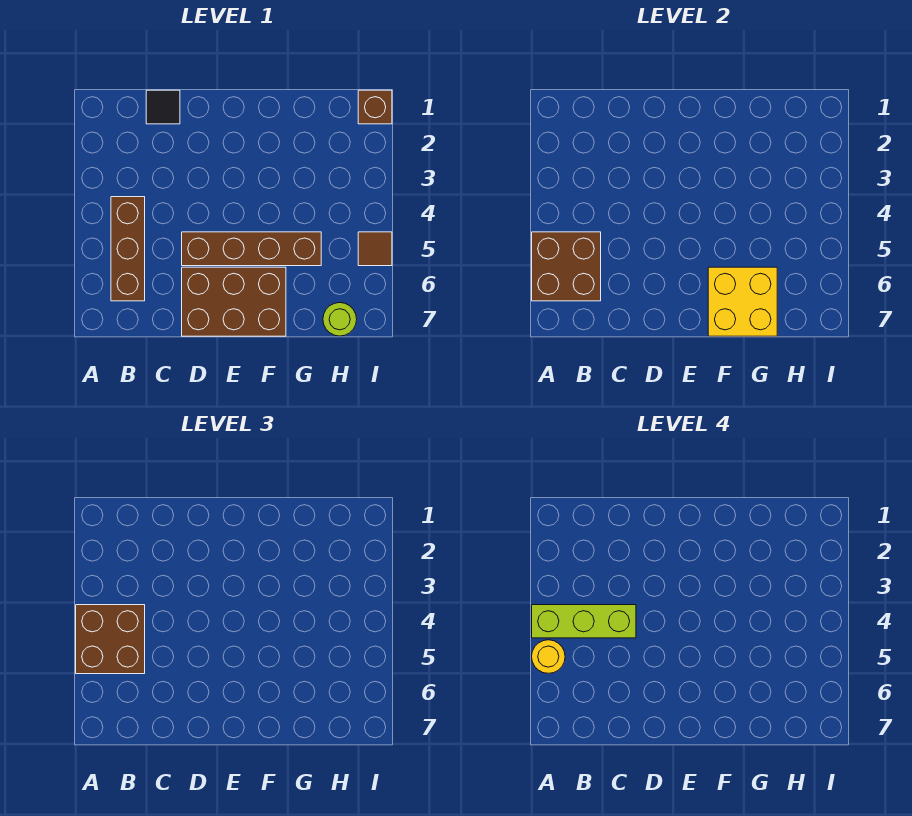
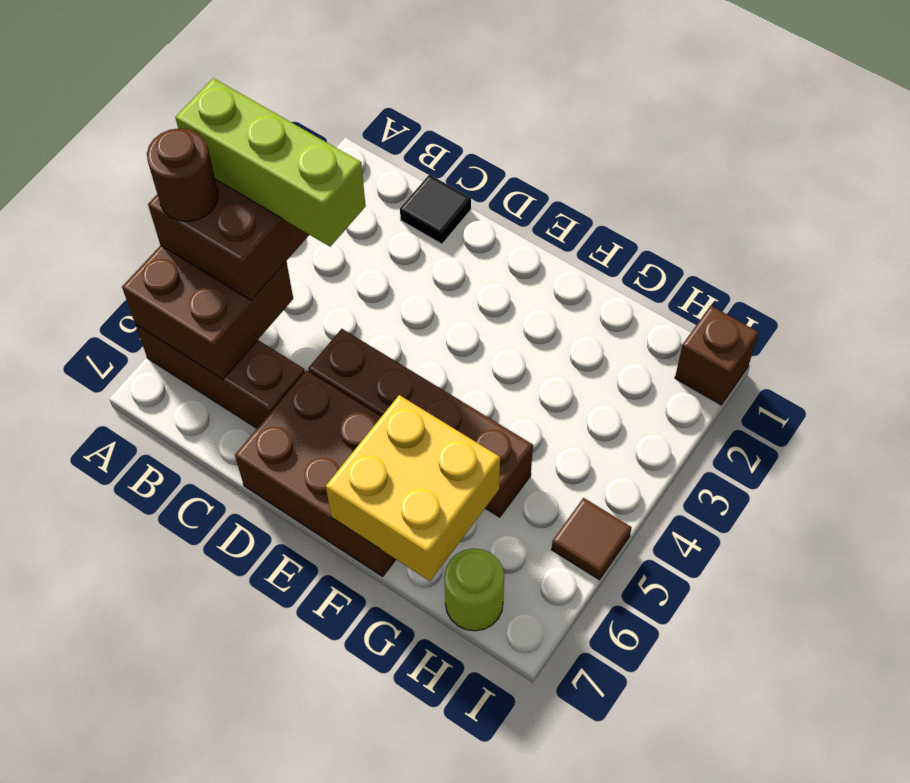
yellow round brick A5 level 4 -> brown round brick A5 level 4
brown brick B4:B6 level 1 -> brown brick A6:C6 level 1

